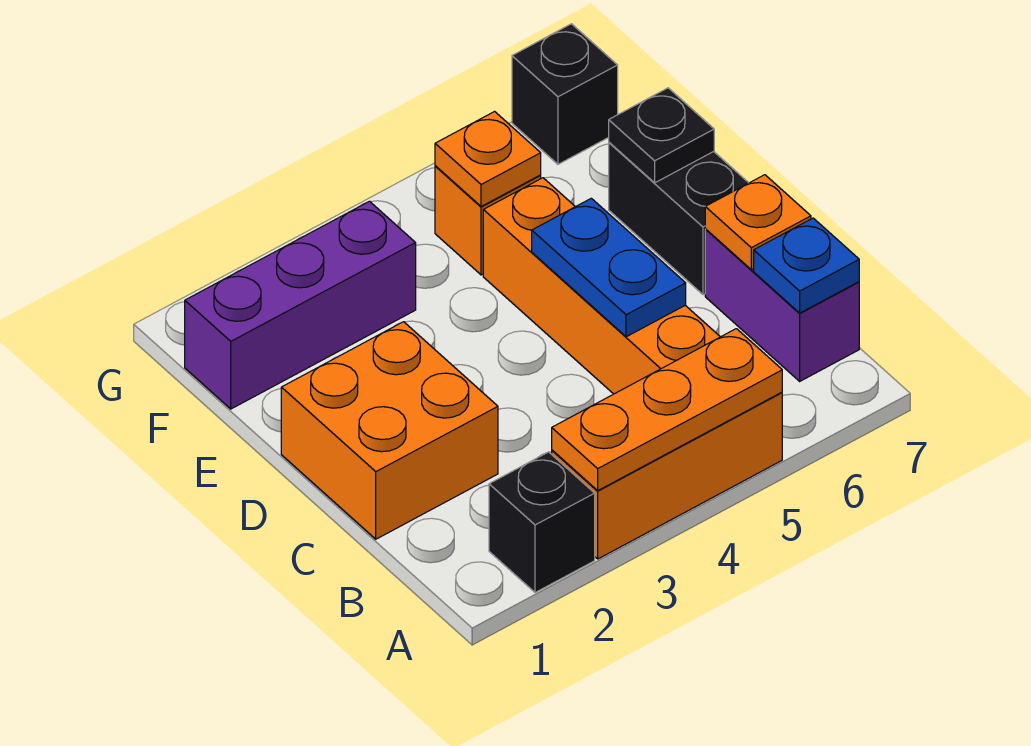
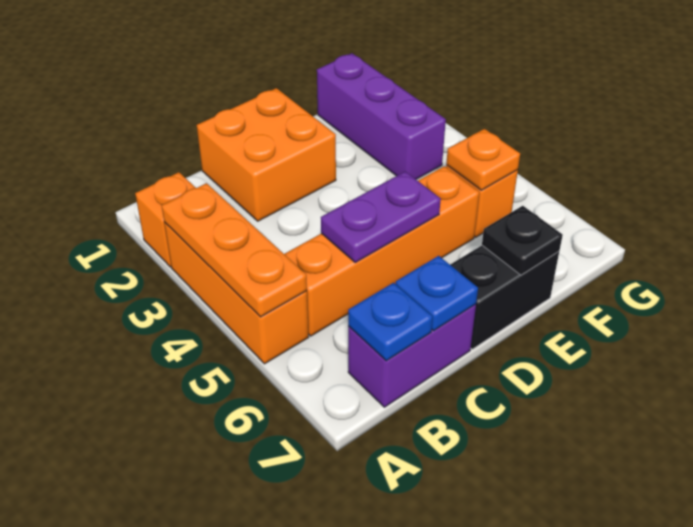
black brick A2 level 1 -> orange brick A2 level 1
blue plate C5:D5 level 2 -> purple plate C5:D5 level 2
orange plate C7 level 2 -> blue plate C7 level 2
black brick G7 level 1 -> none

